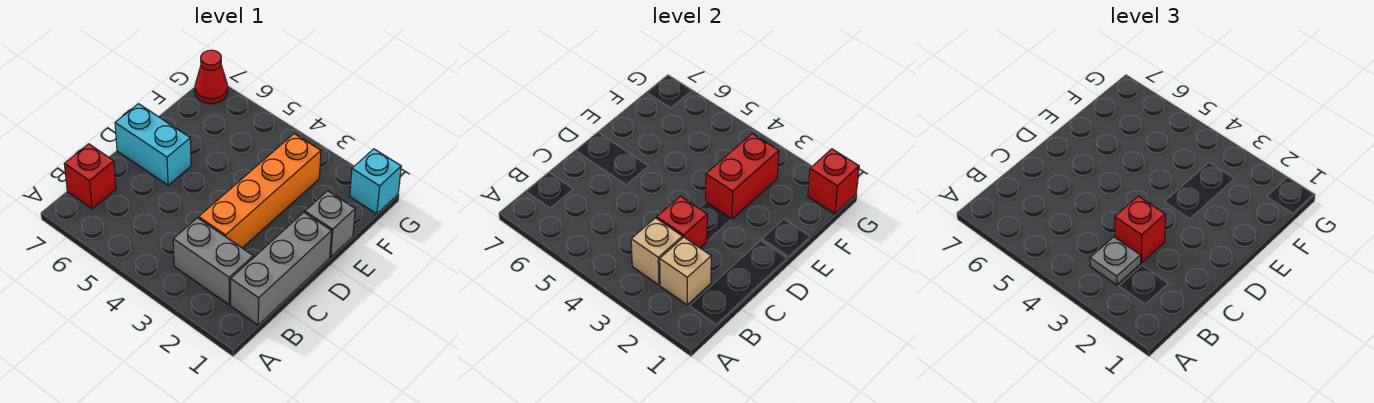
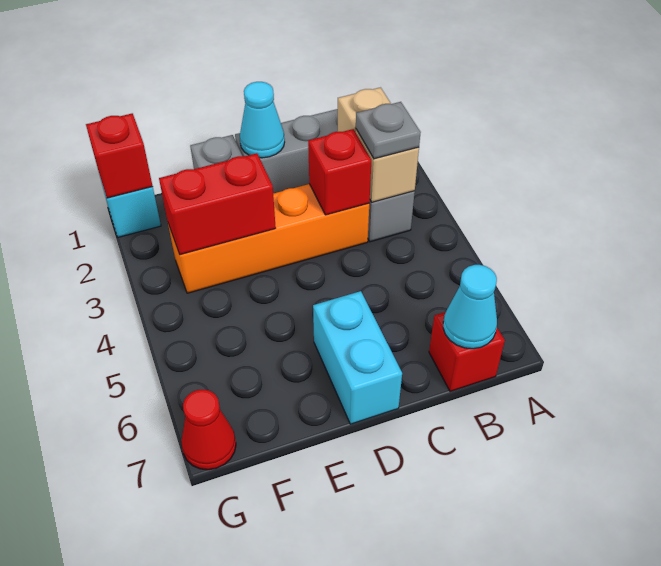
none -> cyan cone B7 level 2
red brick C3 level 3 -> none
none -> cyan cone D1 level 2

